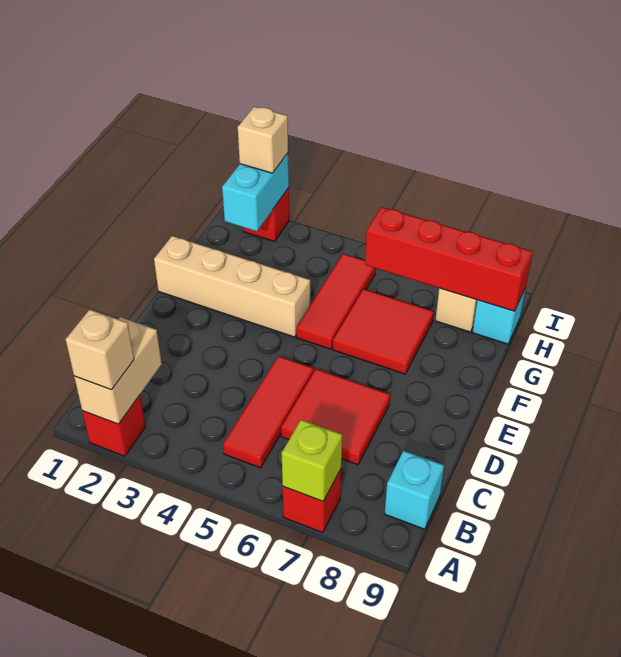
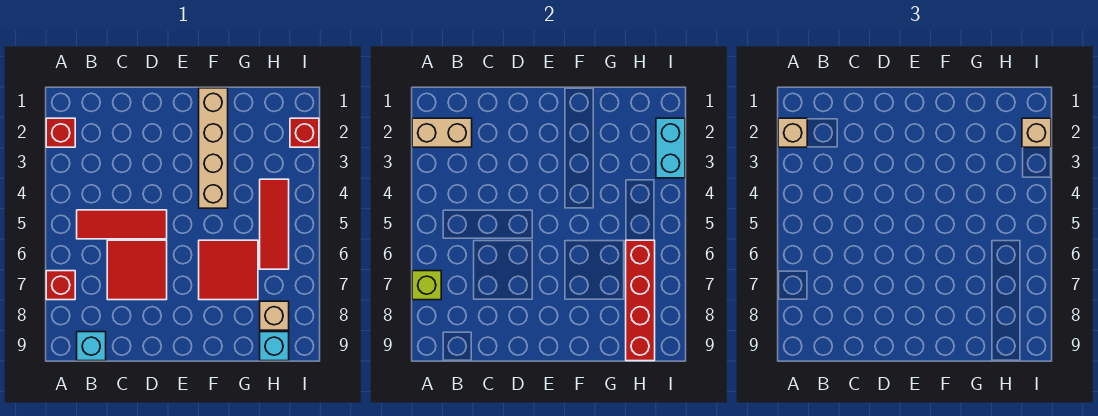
red tile F5:H5 level 1 -> red tile H4:H6 level 1
cyan brick H2:I2 level 2 -> cyan brick I2:I3 level 2

